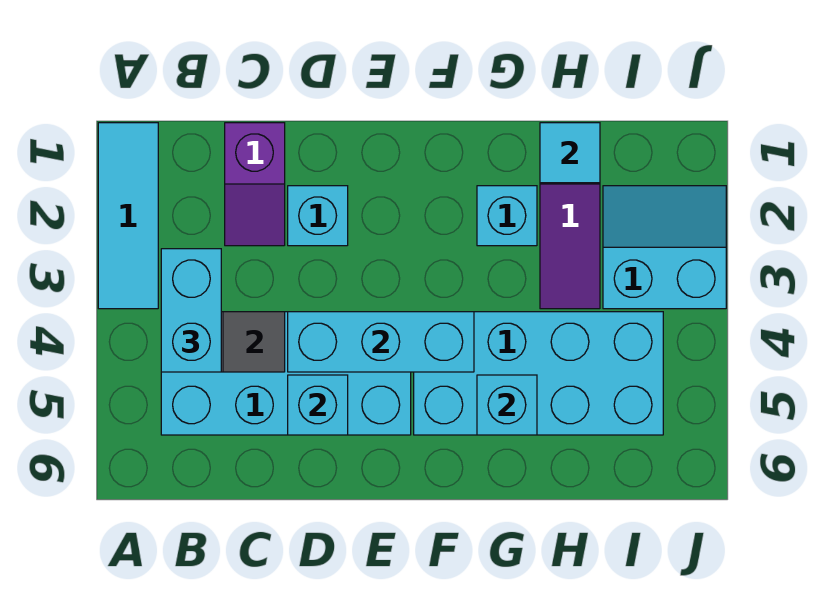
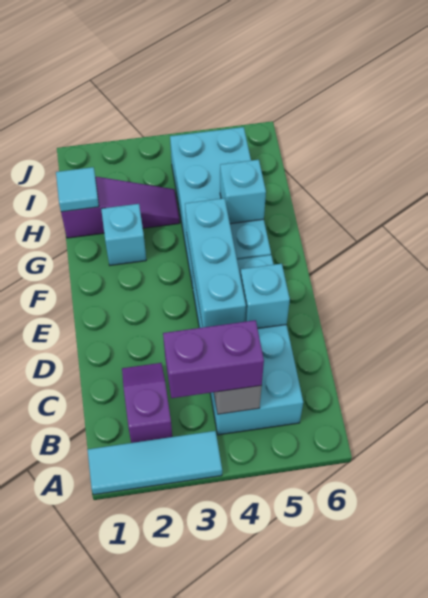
cyan brick B3:B4 level 3 -> purple brick B3:B4 level 3
purple slope C1:C2 level 1 top 1 -> purple slope B2:C2 level 1 top B
cyan brick D2 level 1 -> none
cyan slope I2:J3 level 1 top 3 -> none

